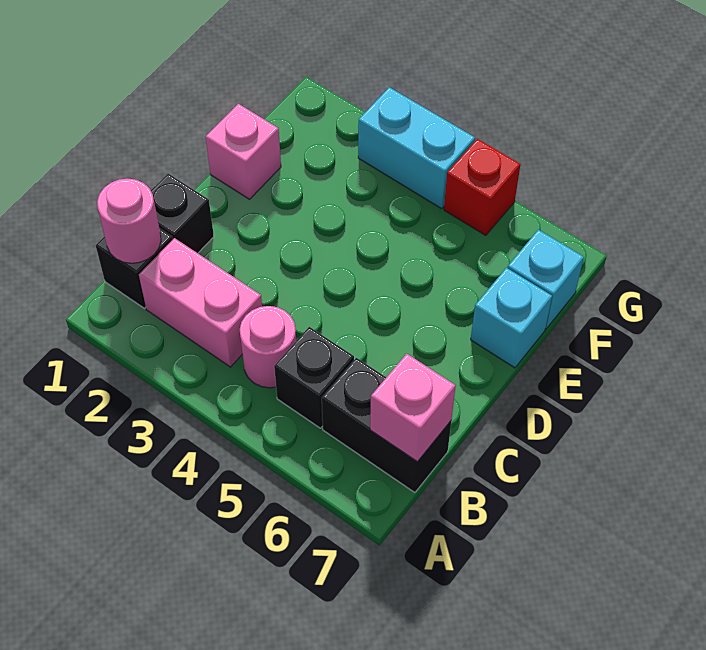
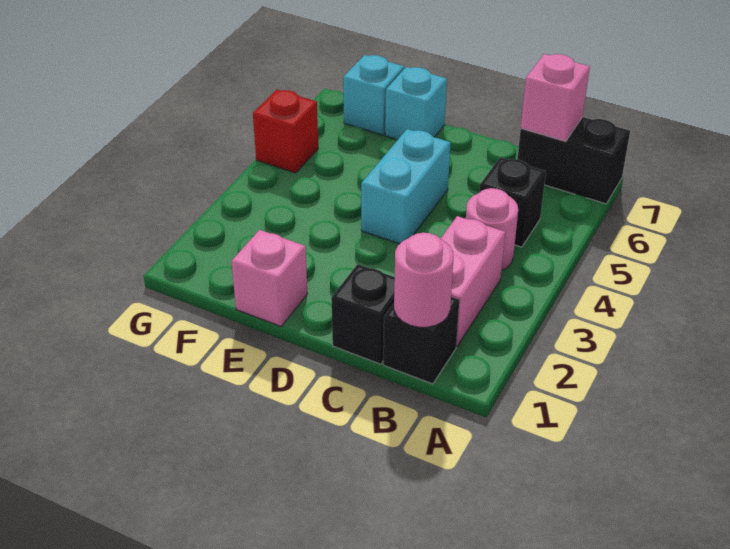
black brick B6:B7 level 1 -> black brick A7:B7 level 1
cyan brick G3:G4 level 1 -> cyan brick D4:D5 level 1

